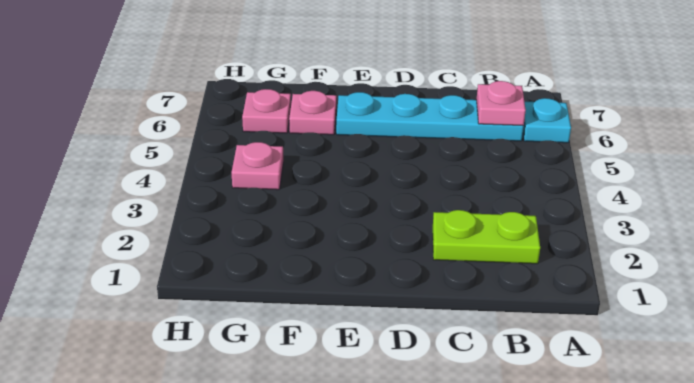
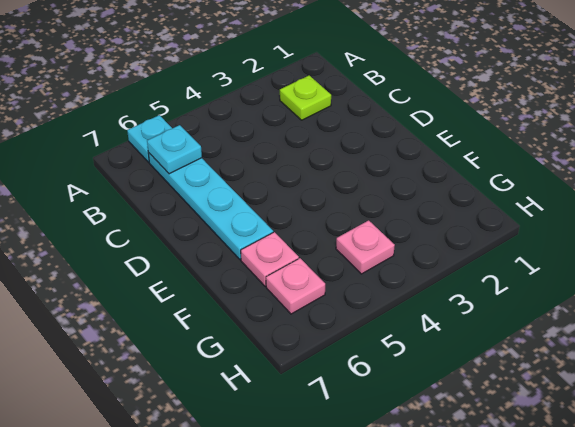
lime plate B2:C2 level 1 -> lime plate B2 level 1
pink plate B6 level 2 -> cyan plate B6 level 2

